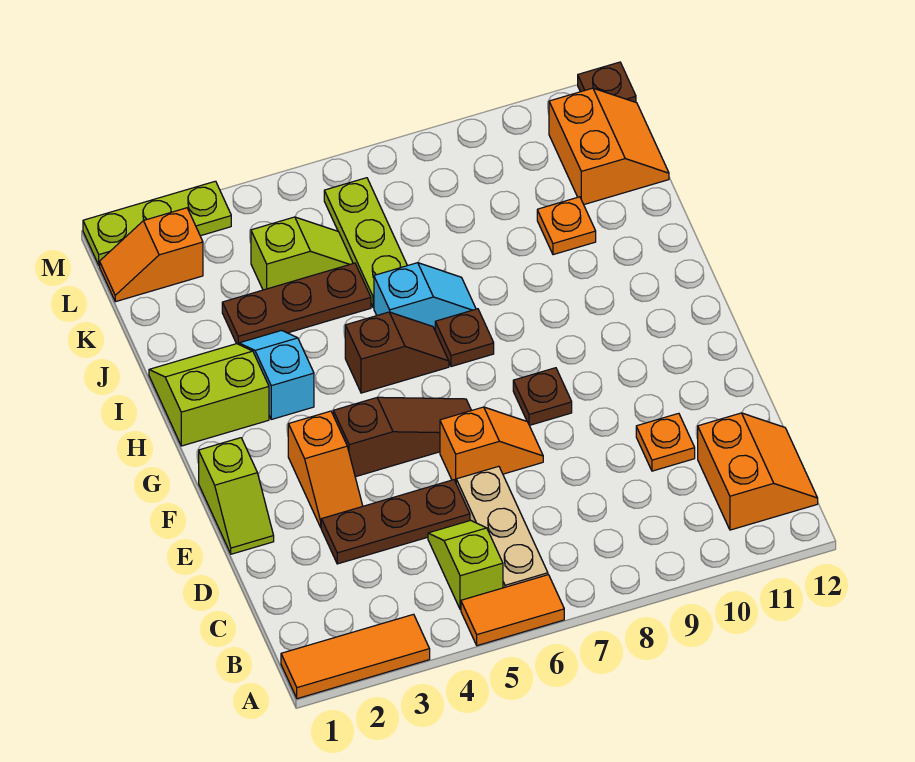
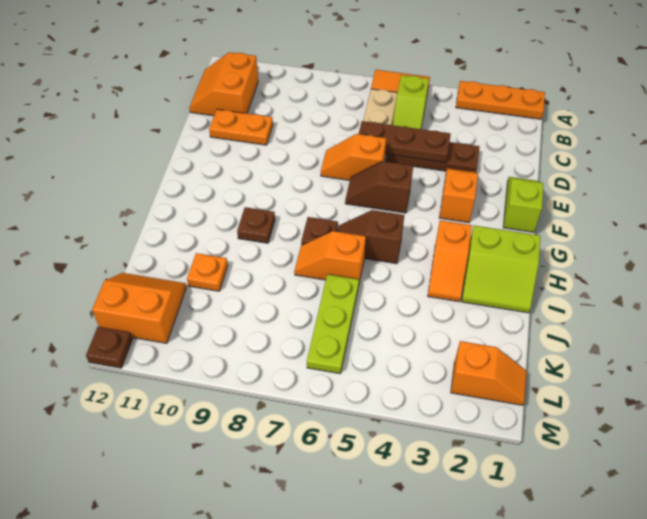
orange tile A1:A3 level 1 -> orange plate A1:A3 level 1
orange plate D10 level 1 -> orange plate D10:D11 level 1
brown slope F4:F6 level 1 top 4 -> brown slope F5:F6 level 1 top 5
brown plate F8 level 1 -> brown plate H9 level 1
cyan slope H3:I3 level 1 top H -> orange slope H3:I3 level 1 top H
cyan slope I6:I7 level 1 top 6 -> orange slope I6:I7 level 1 top 6
brown plate J3:J5 level 1 -> brown plate D4:D6 level 2
lime slope K4:K5 level 1 top 4 -> none
orange slope K11:L12 level 1 top 11 -> orange slope K11:L12 level 1 top L
lime plate M1:M3 level 1 -> none

